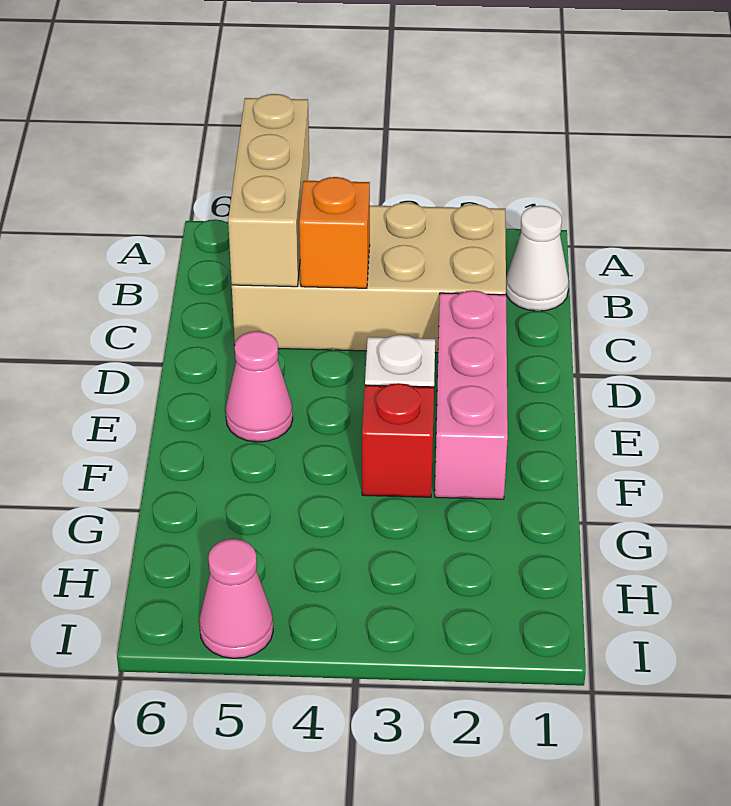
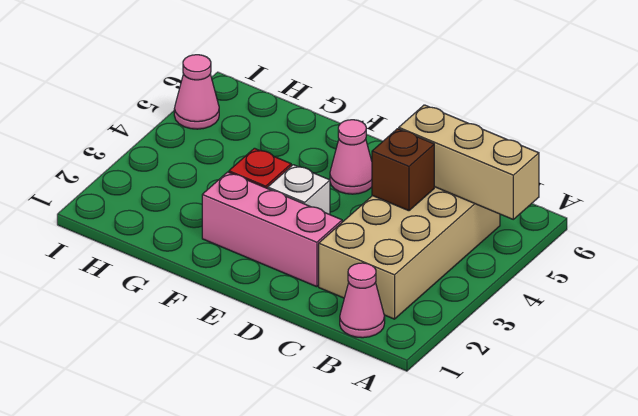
white cone B1 level 1 -> pink cone B1 level 1
orange brick C4 level 2 -> brown brick C4 level 2

